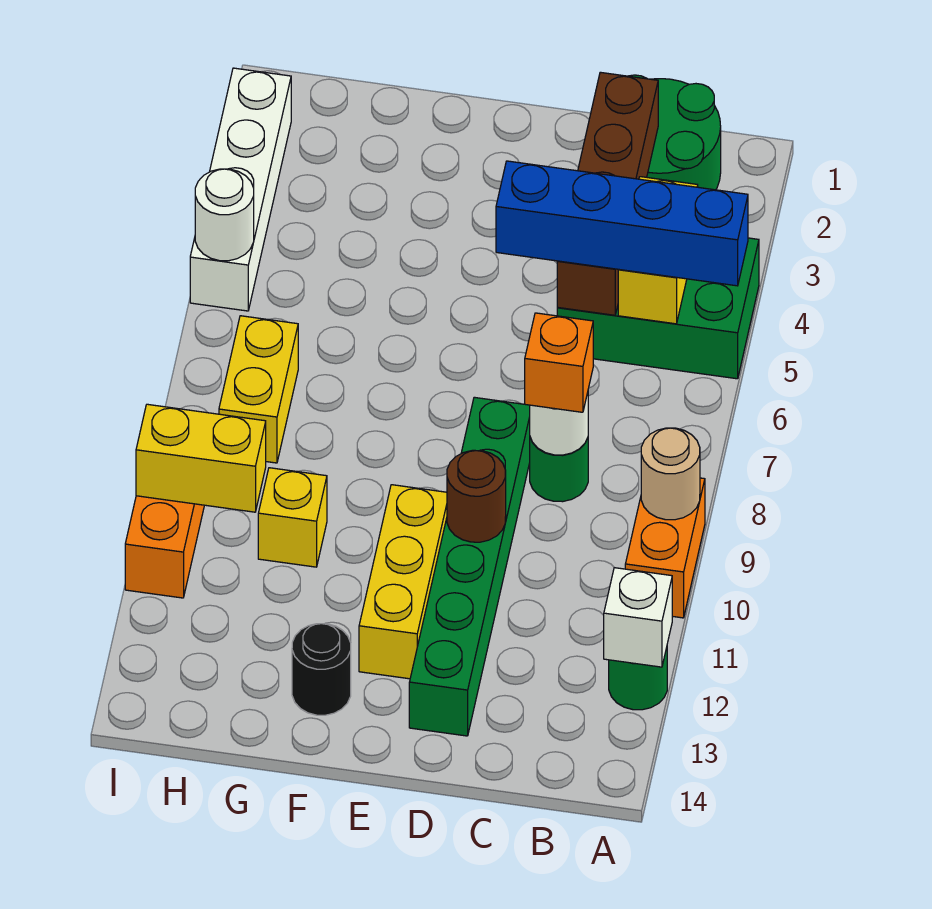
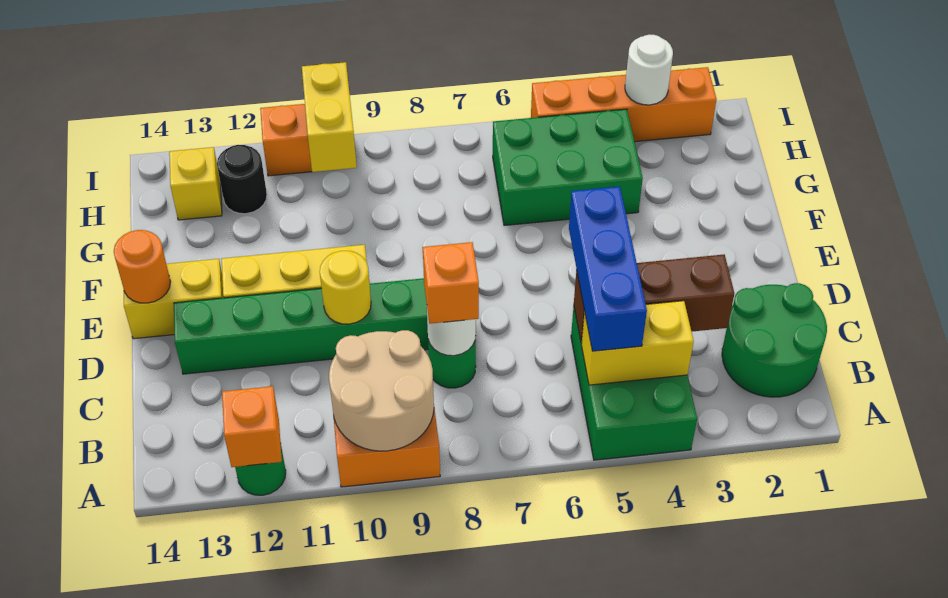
blue brick A5:D5 level 3 -> blue brick B5:D5 level 3
tan round brick A9 level 2 -> tan round brick A9:B10 level 2
white brick A12 level 2 -> orange brick A12 level 2
brown brick C2:C5 level 2 -> brown brick C3:C5 level 2
brown round brick D10 level 2 -> yellow round brick D10 level 2
none -> orange round brick E14 level 2
black round brick F13 level 1 -> black round brick H12 level 1
none -> green brick G4:H6 level 1
yellow brick G10 level 1 -> yellow brick H13 level 1
yellow brick H7:H8 level 1 -> yellow brick E13:E14 level 1
white brick I2:I5 level 1 -> orange brick I2:I5 level 1
white round brick I5 level 2 -> white round brick I3 level 2

